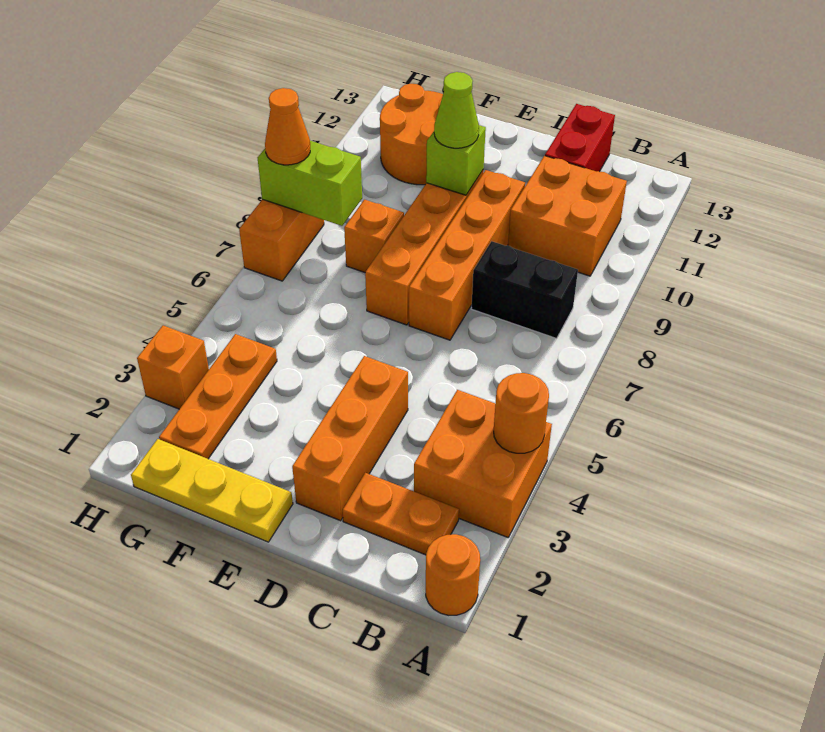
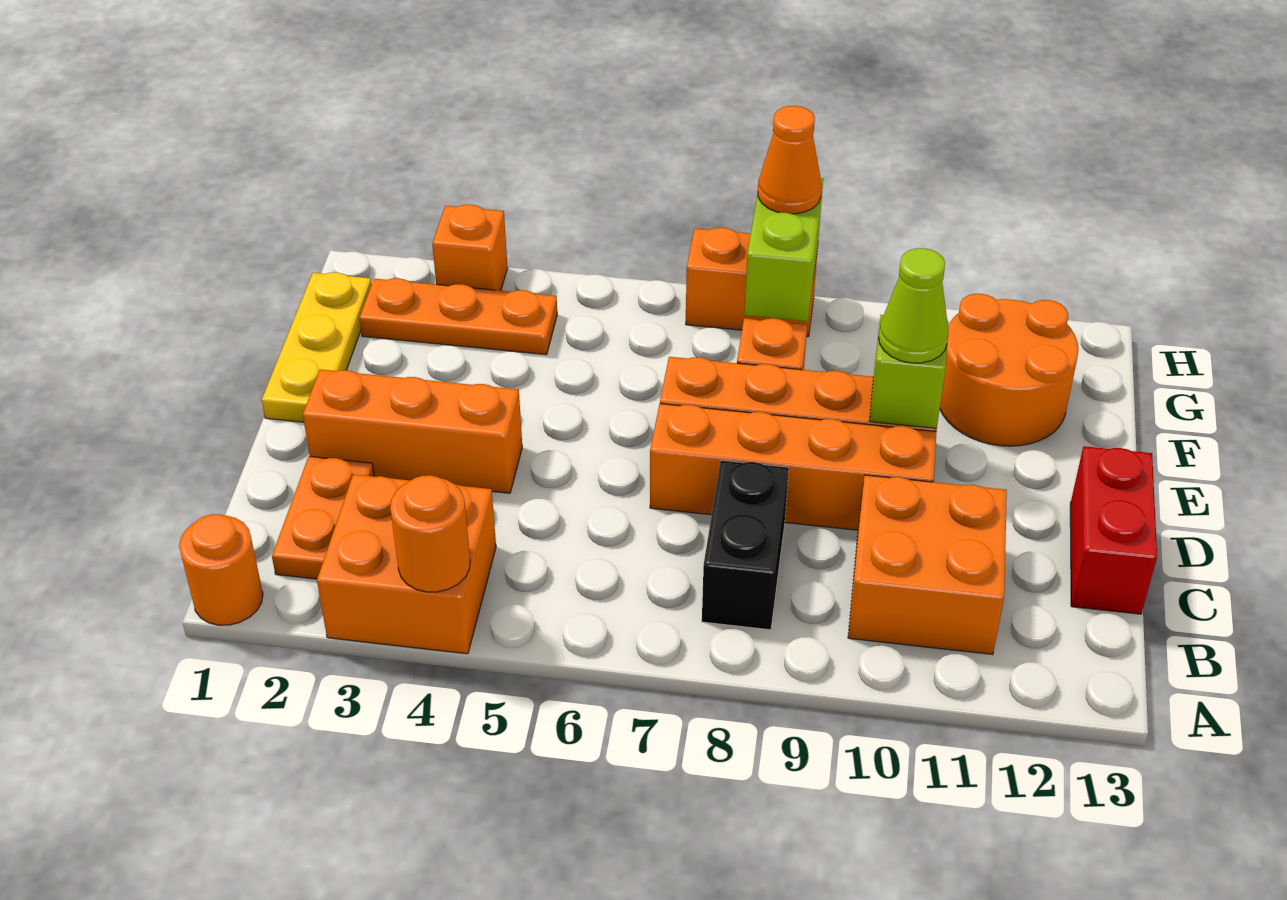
red brick C12:C13 level 1 -> red brick C13:D13 level 1

